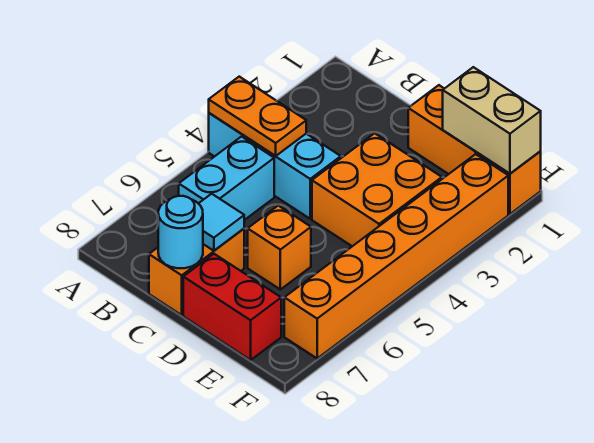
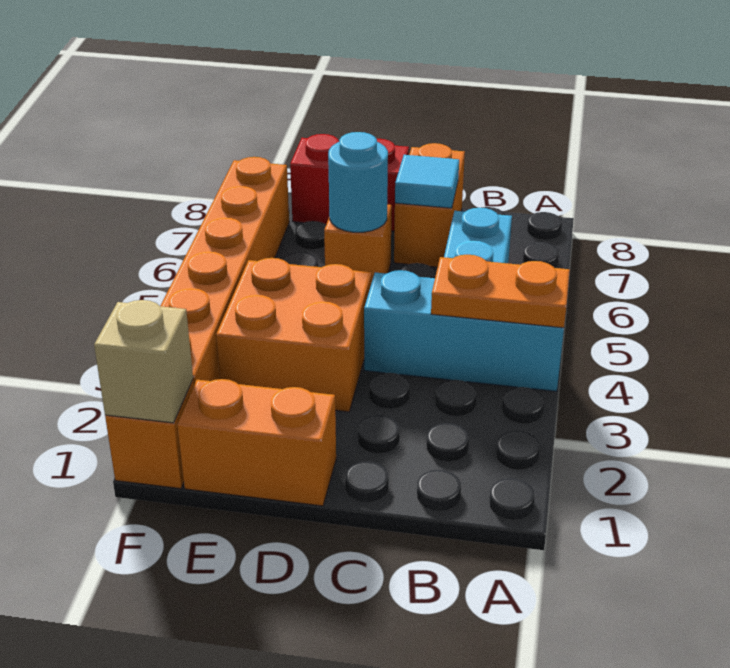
cyan round brick C8 level 2 -> cyan round brick D6 level 2
tan brick E1:F1 level 2 -> tan brick F1 level 2

